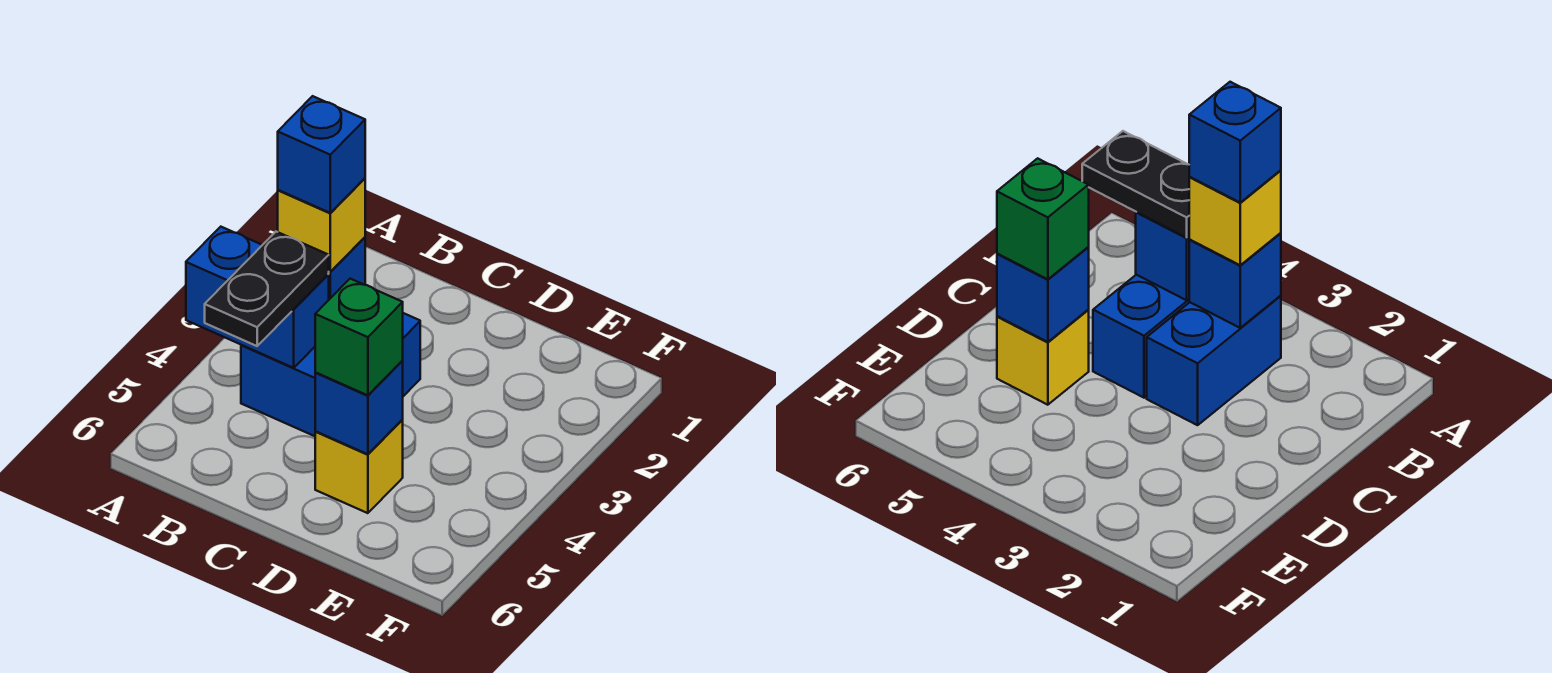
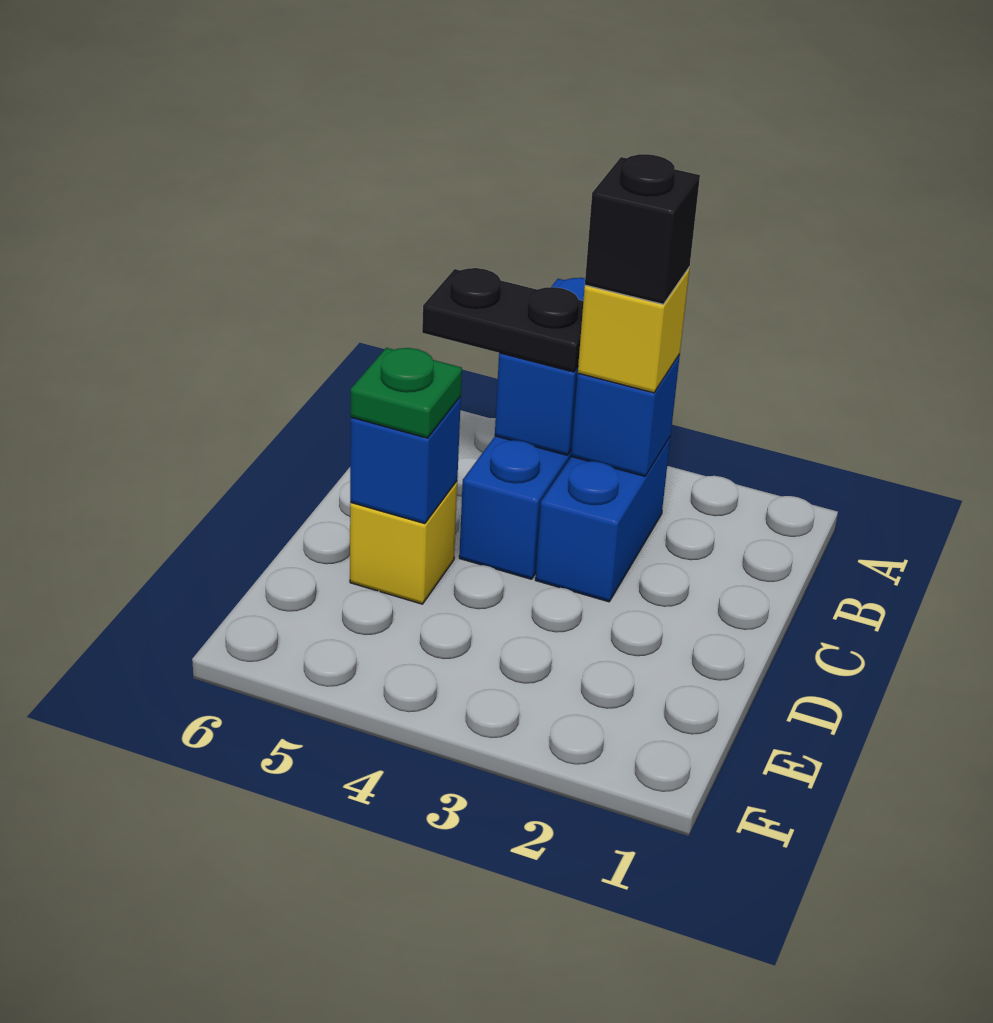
blue brick B3 level 4 -> black brick B3 level 4
green brick D5 level 3 -> green plate D5 level 3

